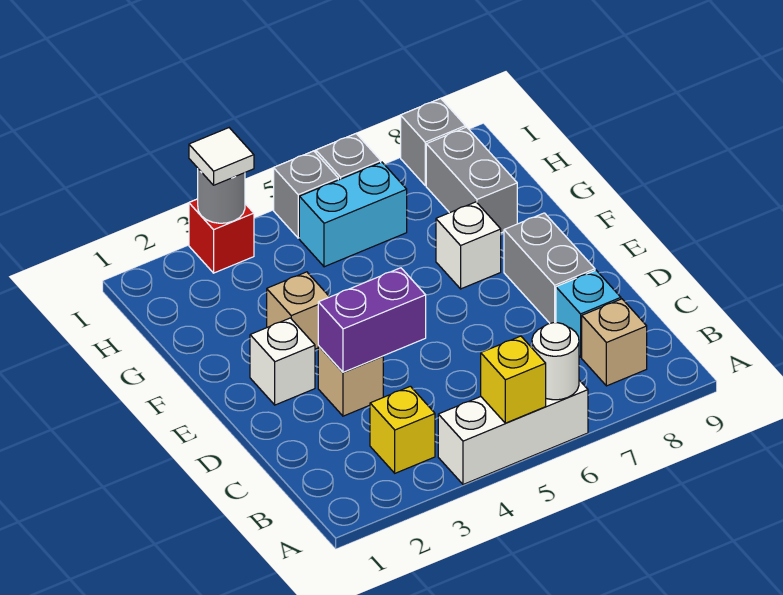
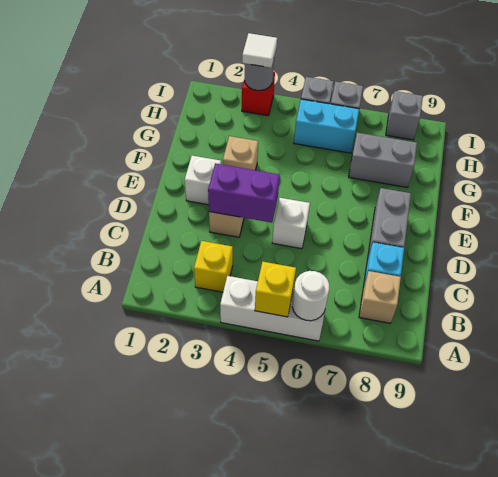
white brick F7 level 1 -> white brick D5 level 1
grey brick G8:H8 level 1 -> grey brick G7:G8 level 1

